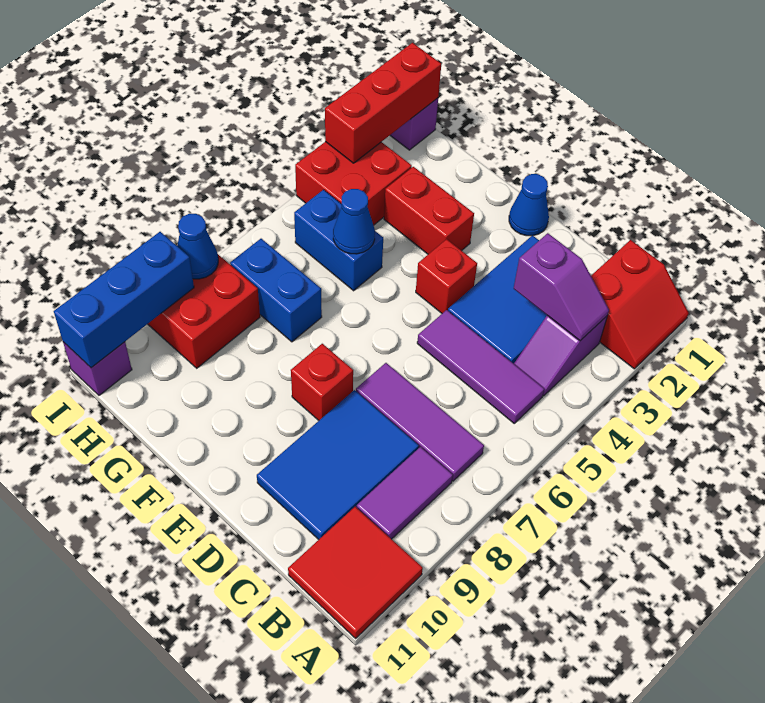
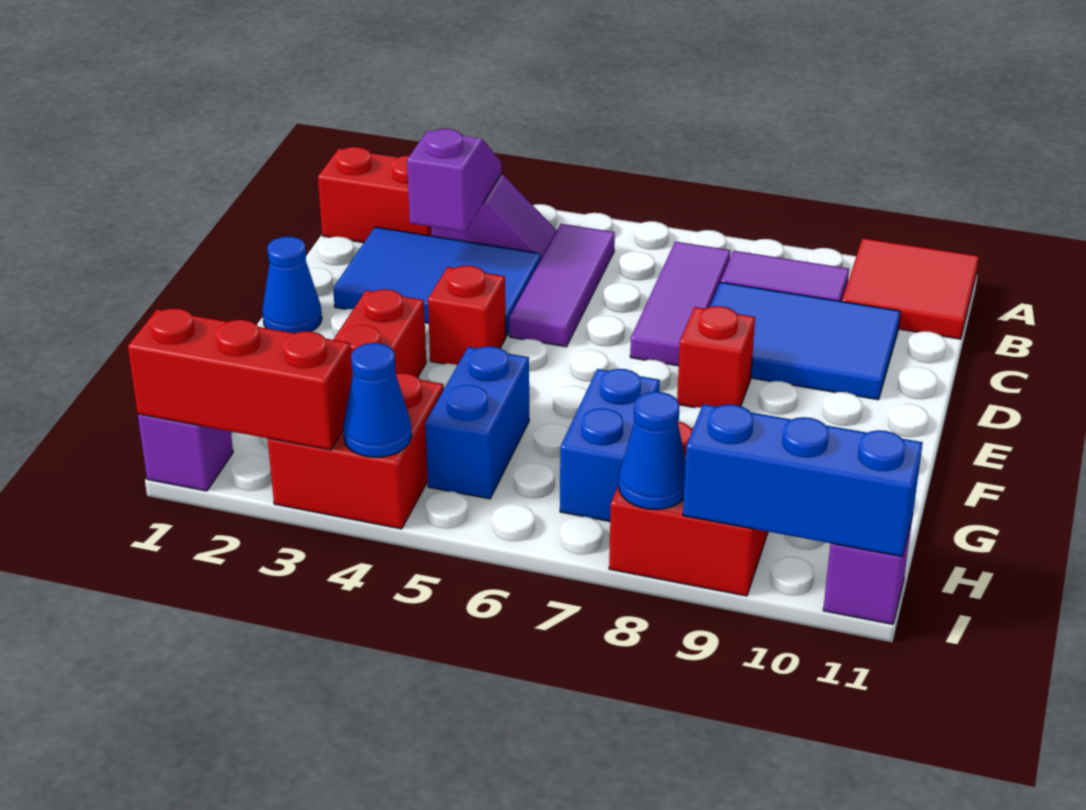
blue cone G5 level 2 -> blue cone I4 level 2

